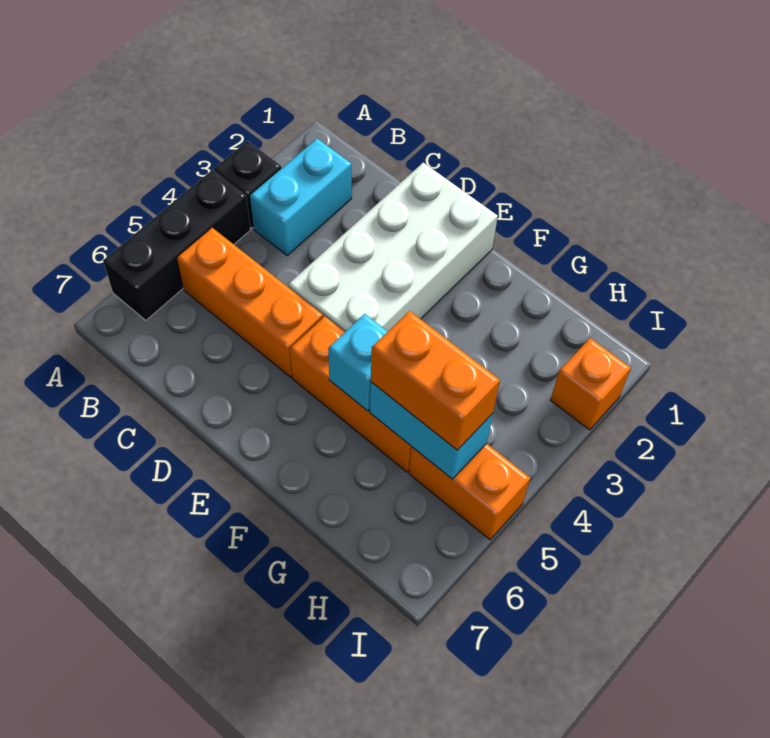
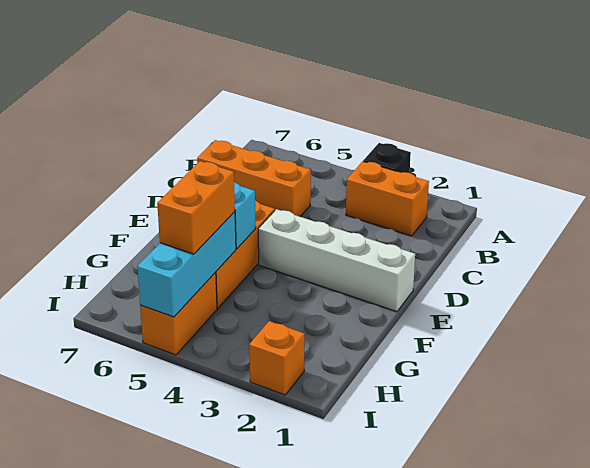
black brick A4:A6 level 1 -> none
cyan brick B2:B3 level 1 -> orange brick B2:B3 level 1
orange brick B5:D5 level 1 -> orange brick C5:C7 level 1
white brick D1:E4 level 1 -> white brick E1:E4 level 1
cyan brick G5:H5 level 2 -> cyan brick G5:I5 level 2

